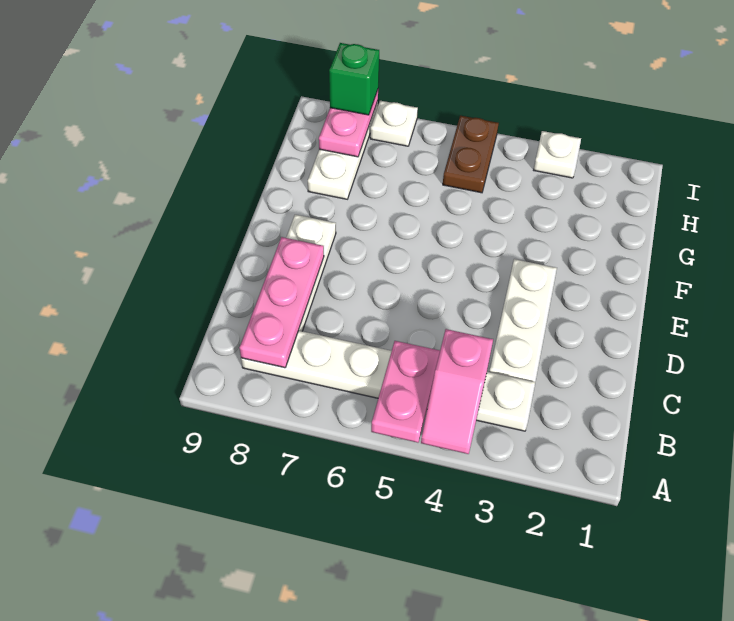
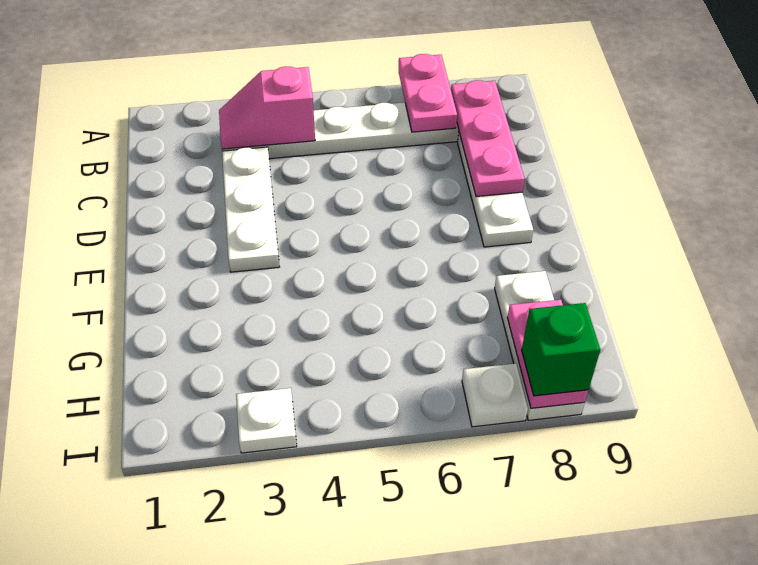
pink slope A4:B4 level 2 top B -> pink slope B3:B4 level 2 top 4
pink plate A5:B5 level 2 -> pink plate A7:B7 level 2
brown plate H5:I5 level 1 -> none

